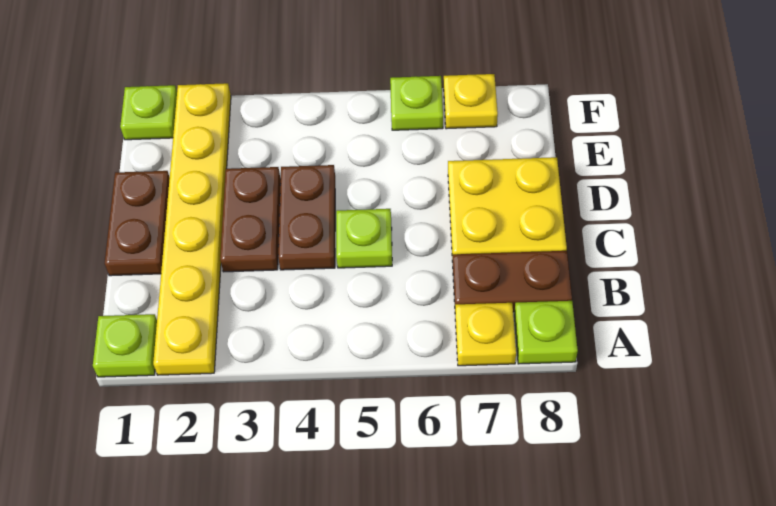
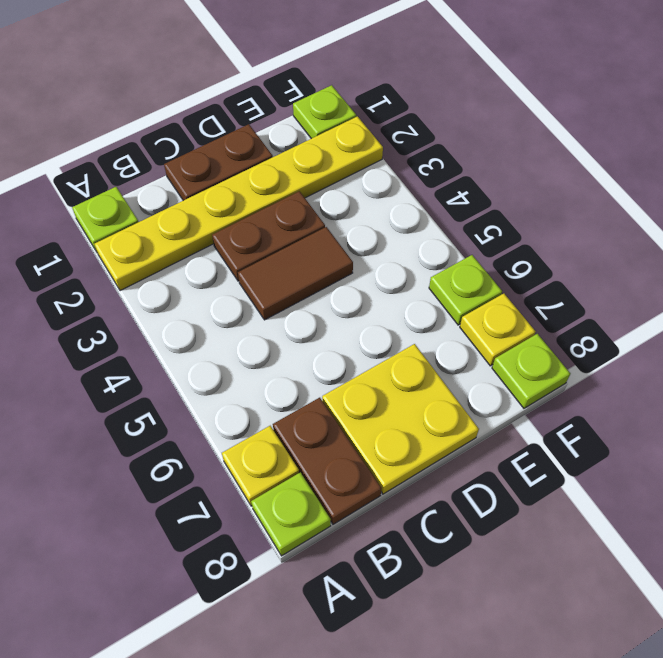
brown plate C4:D4 level 1 -> brown tile C4:D4 level 1
lime plate C5 level 1 -> lime plate F8 level 1

